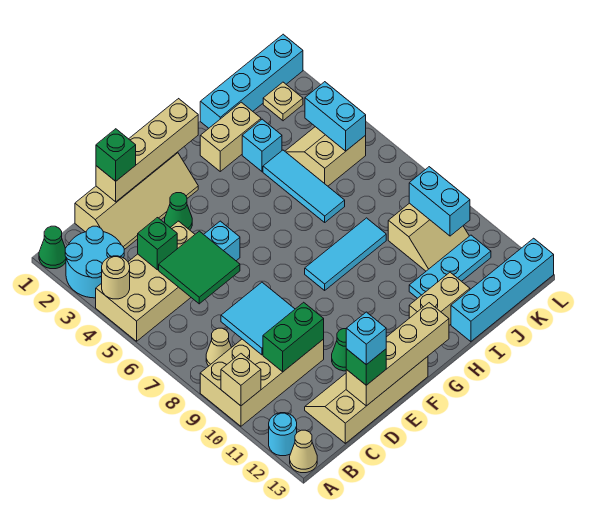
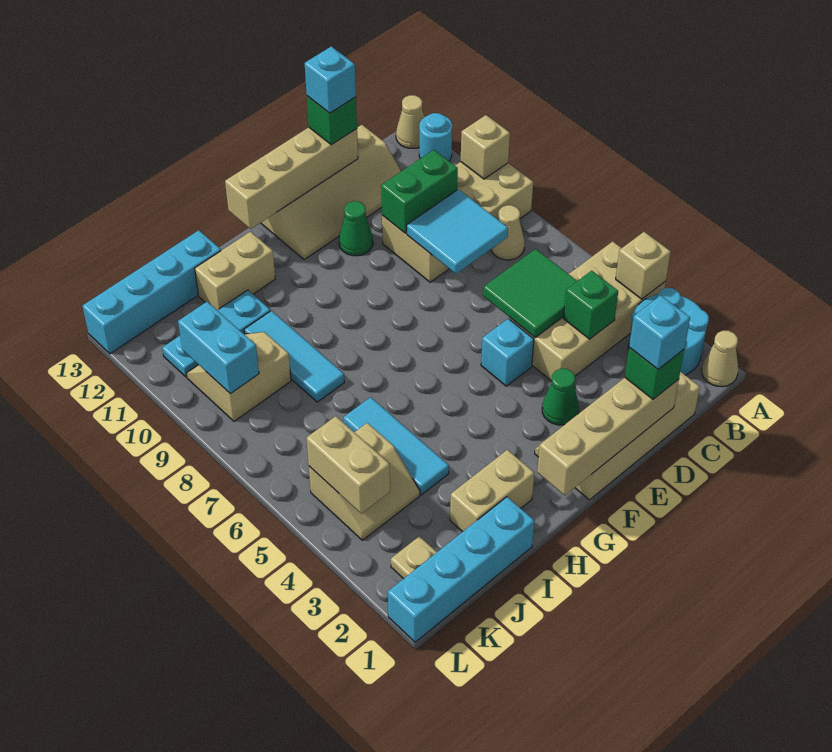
green cone A1 level 1 -> tan cone A1 level 1
tan round brick A4 level 2 -> tan brick A4 level 2
cyan tile G8:I8 level 1 -> cyan tile I8:I10 level 1
cyan brick I3 level 1 -> cyan brick D1 level 4
cyan brick K4:K5 level 2 -> tan brick K4:K5 level 2

